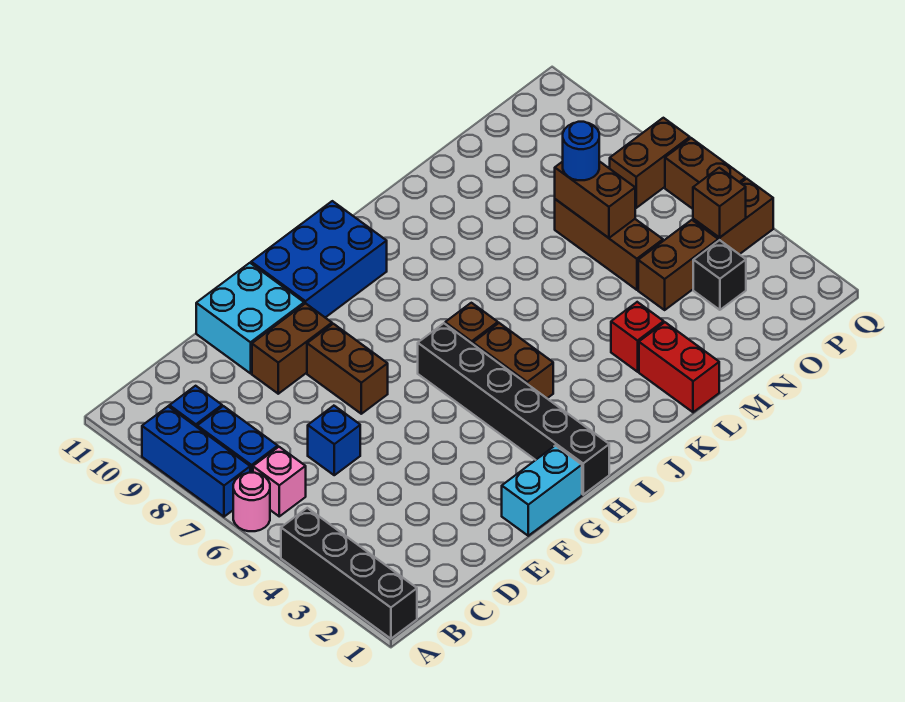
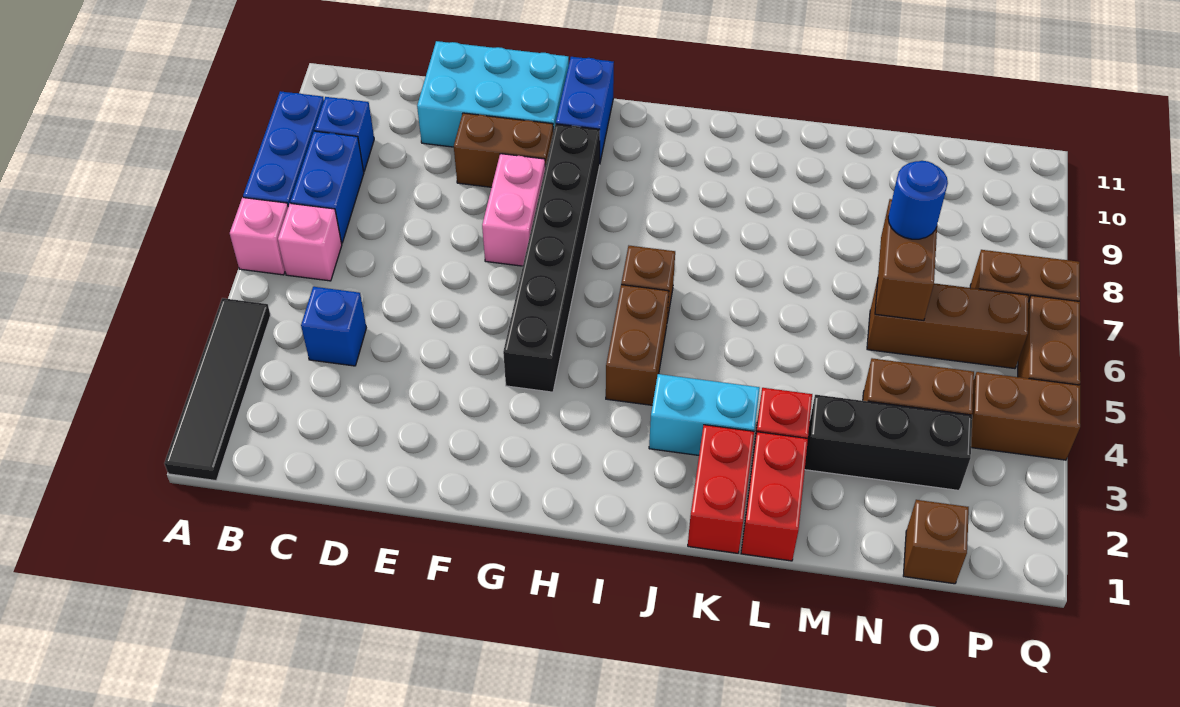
black brick A1:A4 level 1 -> black tile A1:A4 level 1
pink round brick A6 level 1 -> pink brick A6 level 1
blue brick D6 level 1 -> blue brick C4 level 1
cyan brick E10:F11 level 1 -> cyan brick D10:F11 level 1
cyan brick F1:G1 level 1 -> cyan brick J3:K3 level 1
brown brick F7:F8 level 1 -> pink brick F7:F8 level 1
blue brick G10:I11 level 1 -> blue brick G10:G11 level 1
black brick H1:H6 level 1 -> black brick G4:G9 level 1
none -> red brick K1:K2 level 1
brown brick N5:N7 level 1 -> brown brick N6:P6 level 1
black brick O3 level 1 -> black brick M3:O3 level 1
brown brick P4 level 2 -> brown brick O1 level 1

